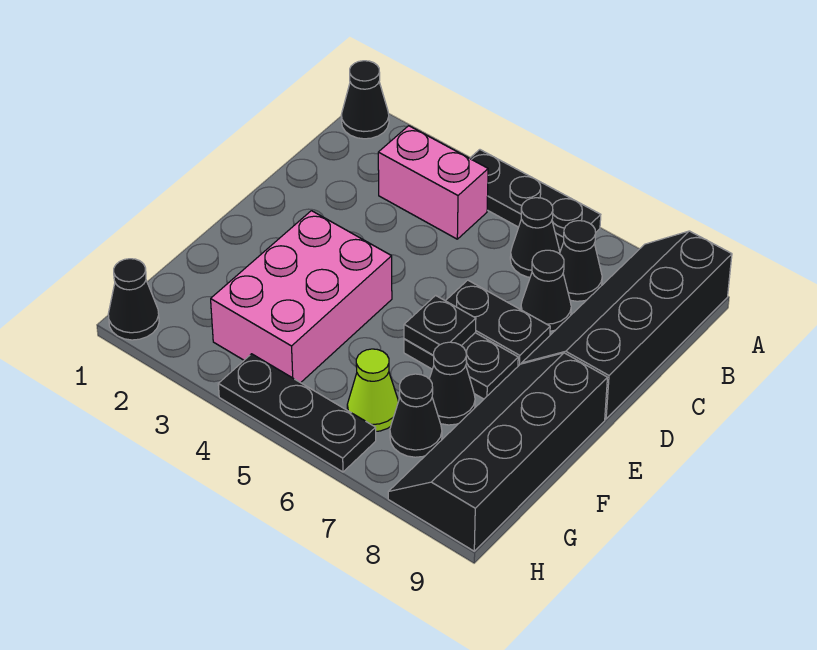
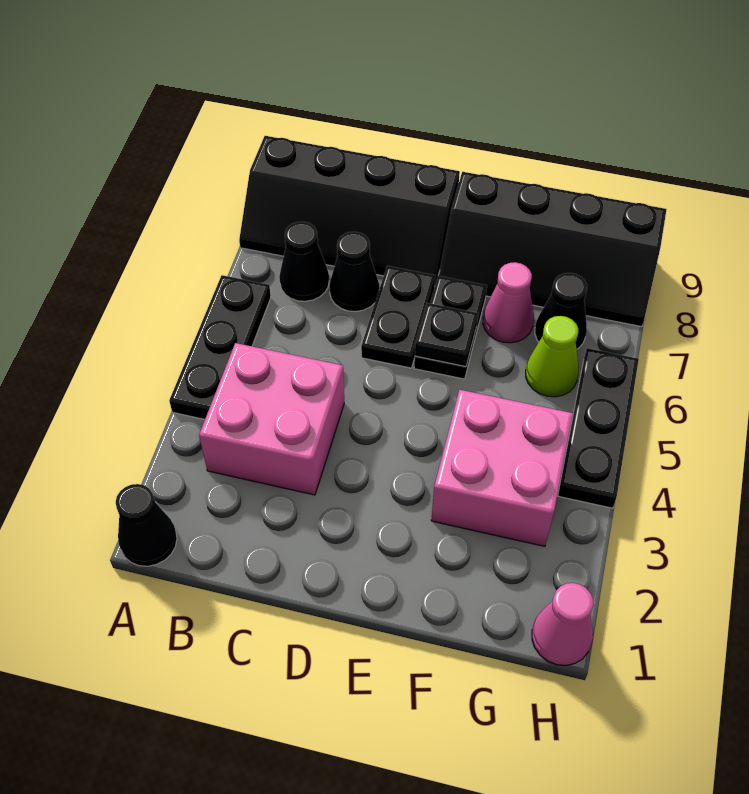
pink brick B3:B4 level 1 -> pink brick B3:C4 level 1
black cone B6 level 1 -> none
pink brick E3:G4 level 1 -> pink brick F3:G4 level 1
black cone F7 level 1 -> pink cone F7 level 1
black cone H1 level 1 -> pink cone H1 level 1

